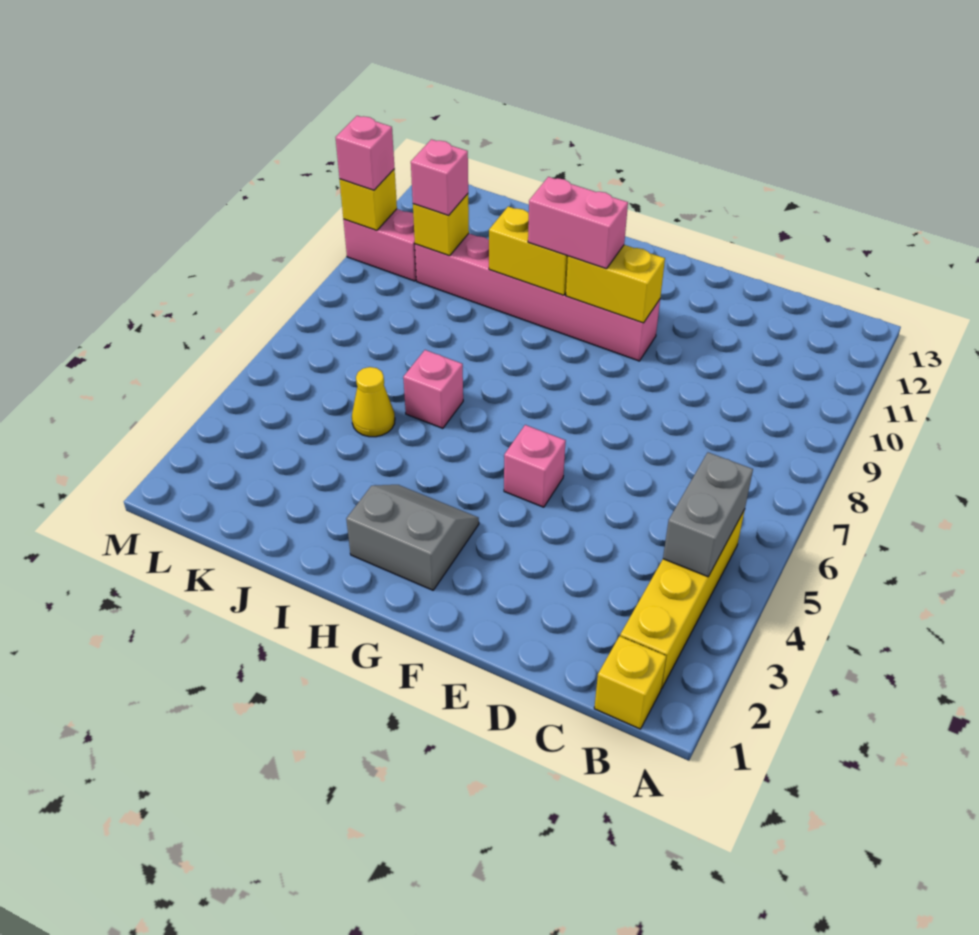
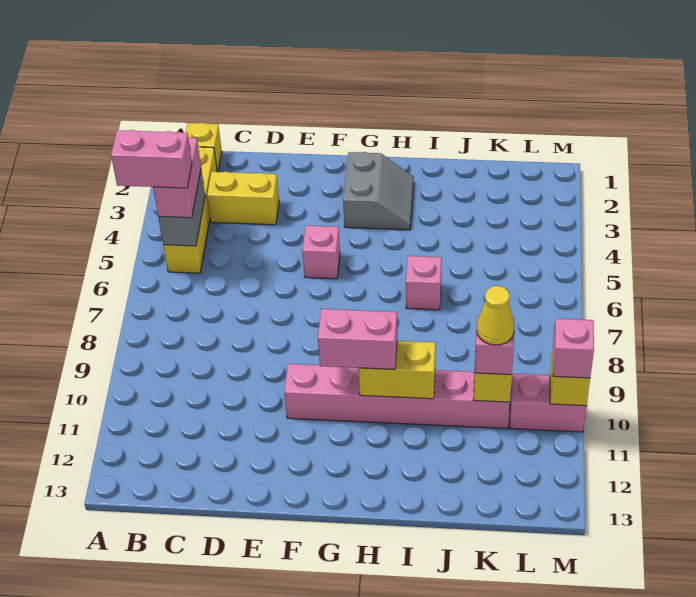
none -> pink brick A5:B5 level 4
none -> pink brick B4:B5 level 3
yellow brick F10:G10 level 2 -> yellow brick C3:D3 level 1
grey slope G2:H3 level 1 top 2 -> grey slope G2:H3 level 1 top G
yellow cone J5 level 1 -> yellow cone K10 level 4

